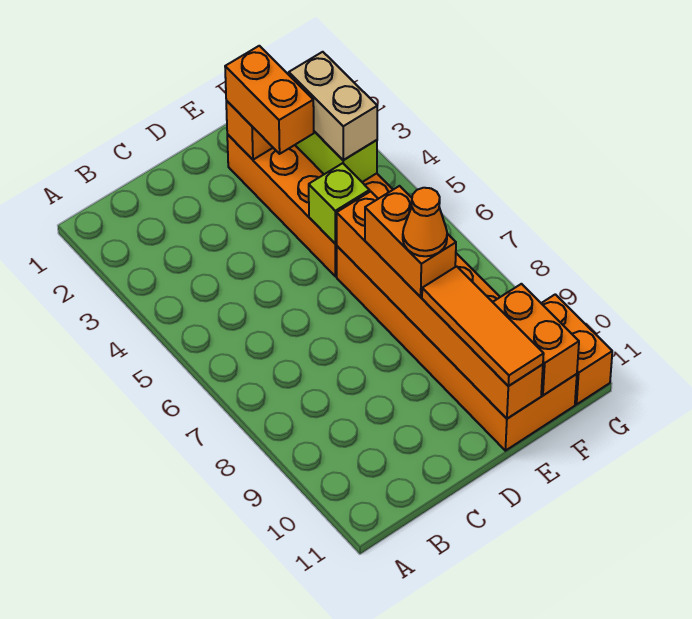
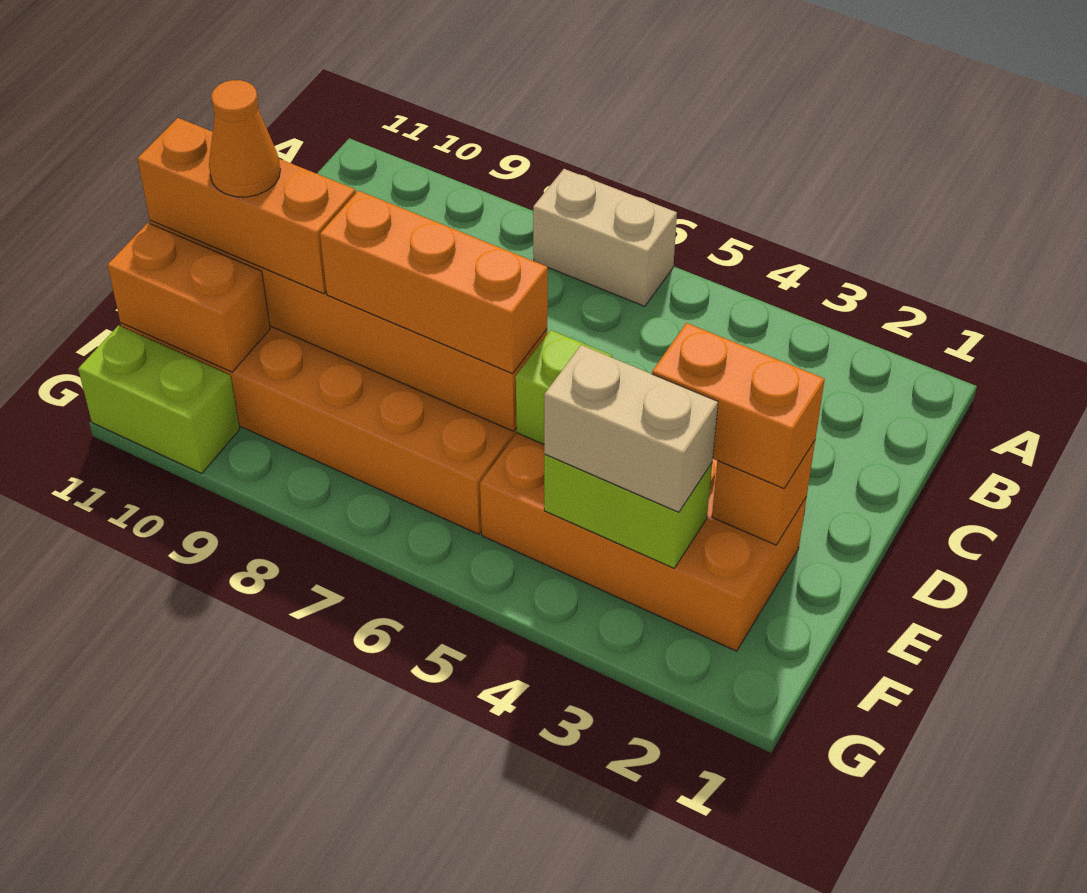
none -> tan brick A6:A7 level 1
orange brick E7:E8 level 3 -> orange brick E6:E8 level 3
orange cone E8 level 4 -> orange cone E10 level 4
orange tile E9:E11 level 3 -> orange brick E9:E11 level 3
orange brick G10:G11 level 1 -> lime brick G10:G11 level 1

